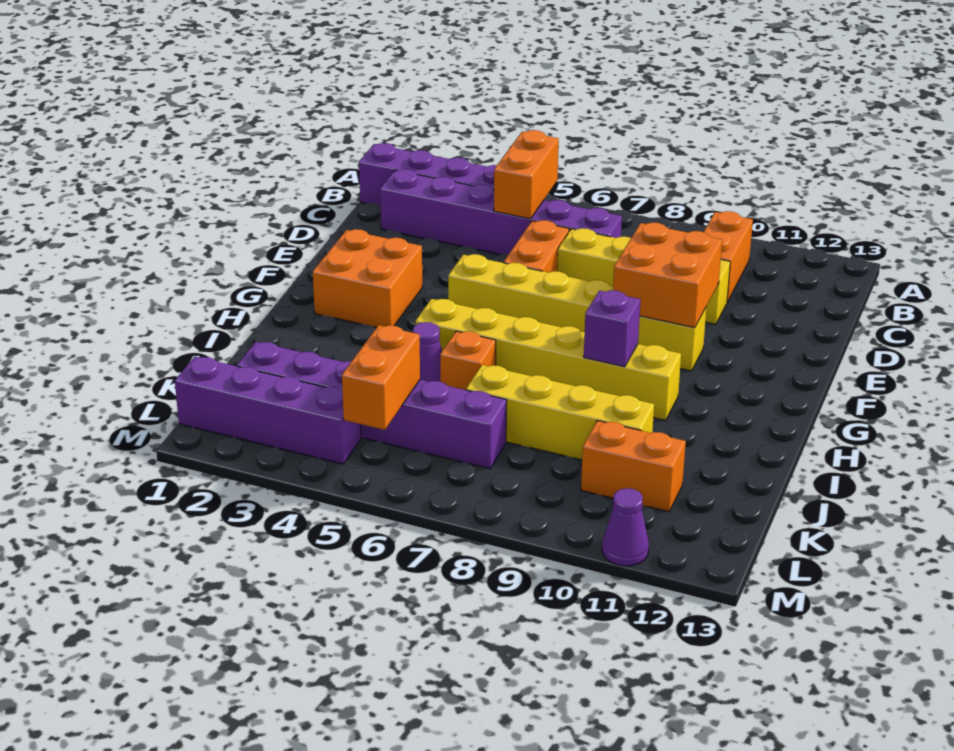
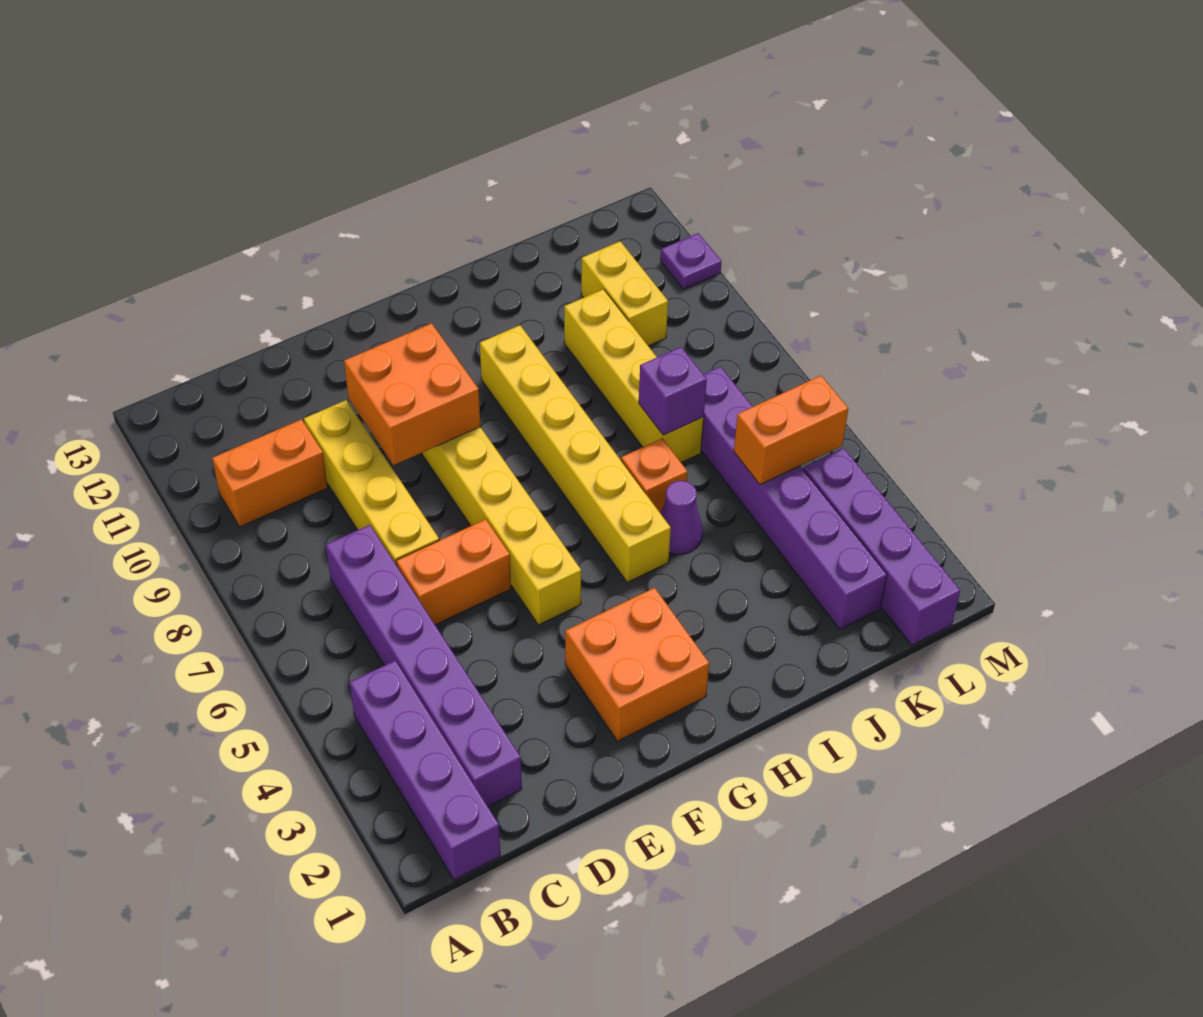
orange brick B5:C5 level 2 -> none
purple brick H9 level 2 -> purple brick J7 level 2
orange brick K10:K11 level 1 -> yellow brick K10:K11 level 1
purple cone M11 level 1 -> purple plate M11 level 1

